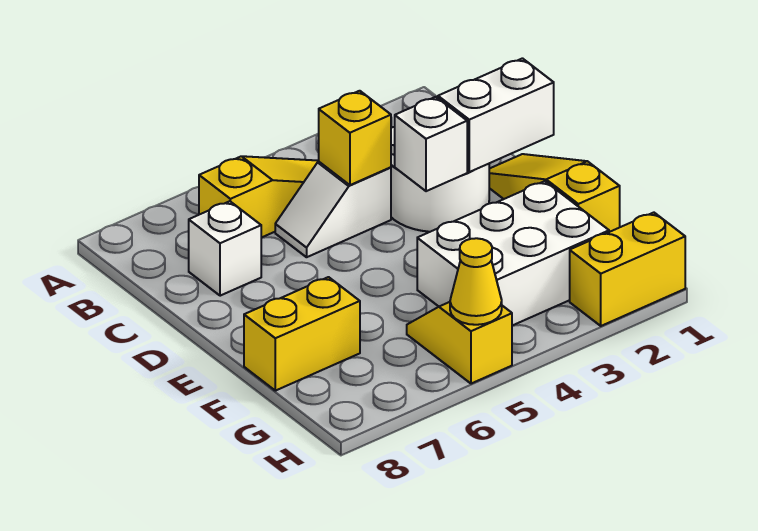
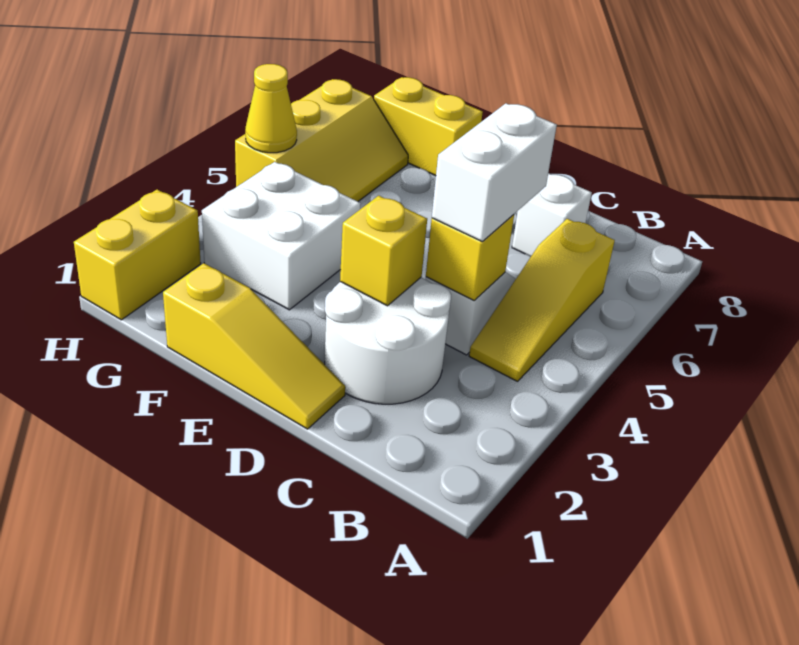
white brick D1:D2 level 2 -> white brick C4:C5 level 3
white brick D3 level 2 -> yellow brick D3 level 2
white brick F2:G4 level 1 -> white brick F3:G4 level 1
yellow brick F7:F8 level 1 -> yellow brick F8:G8 level 1
yellow slope G5:H5 level 1 top H -> yellow slope G5:H7 level 1 top H

